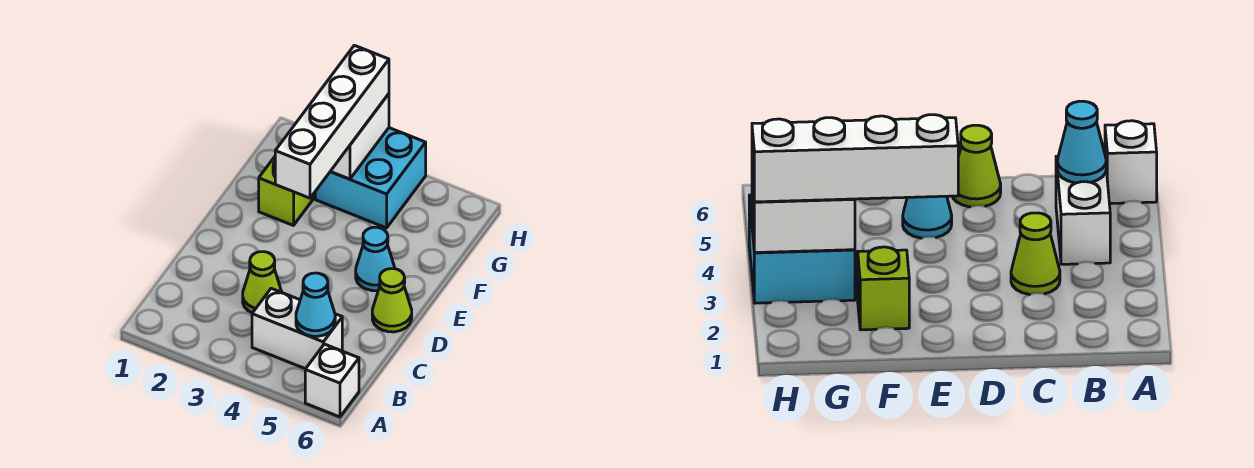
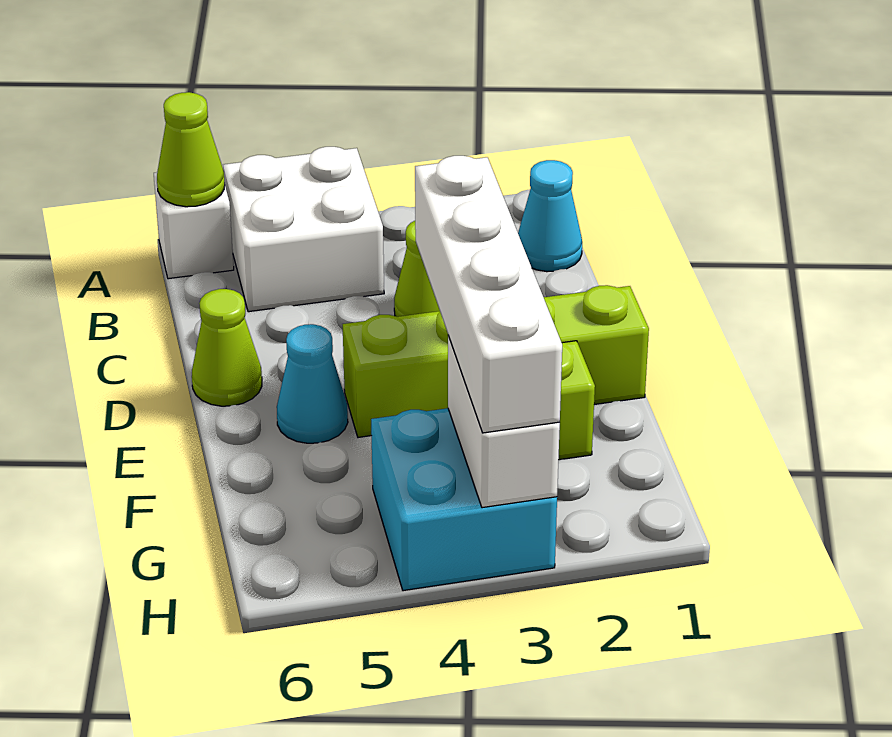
none -> lime cone A6 level 2
white brick B4:B5 level 1 -> white brick A4:B5 level 1
cyan cone B5 level 2 -> cyan cone B1 level 1
none -> lime brick E1:E4 level 1

